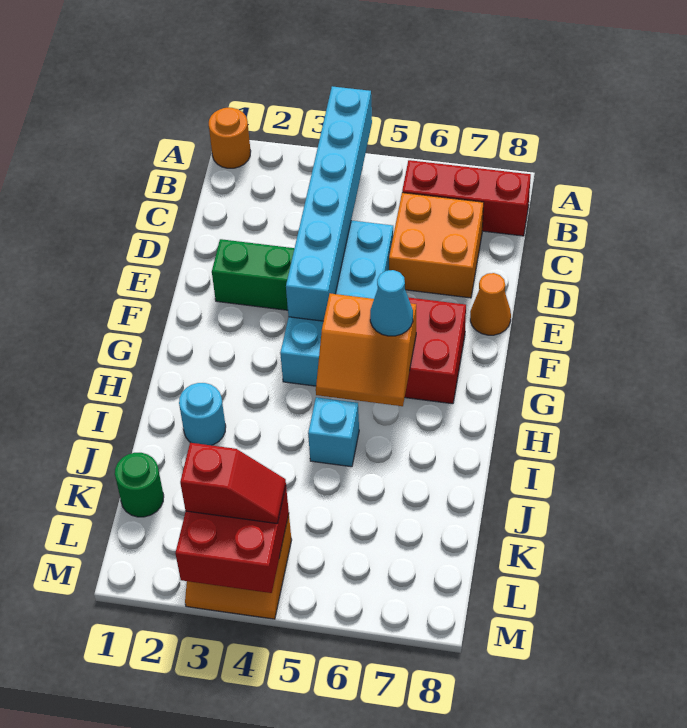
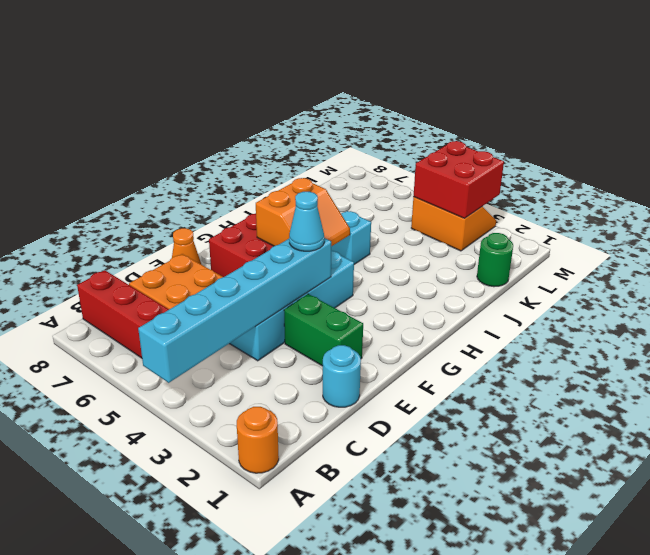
orange slope G5:H6 level 2 top G -> orange slope G5:H6 level 2 top 6
cyan cone G6 level 3 -> cyan cone F4 level 3
cyan round brick I2 level 1 -> cyan round brick D1 level 1
red slope L3:L4 level 3 top 3 -> none

